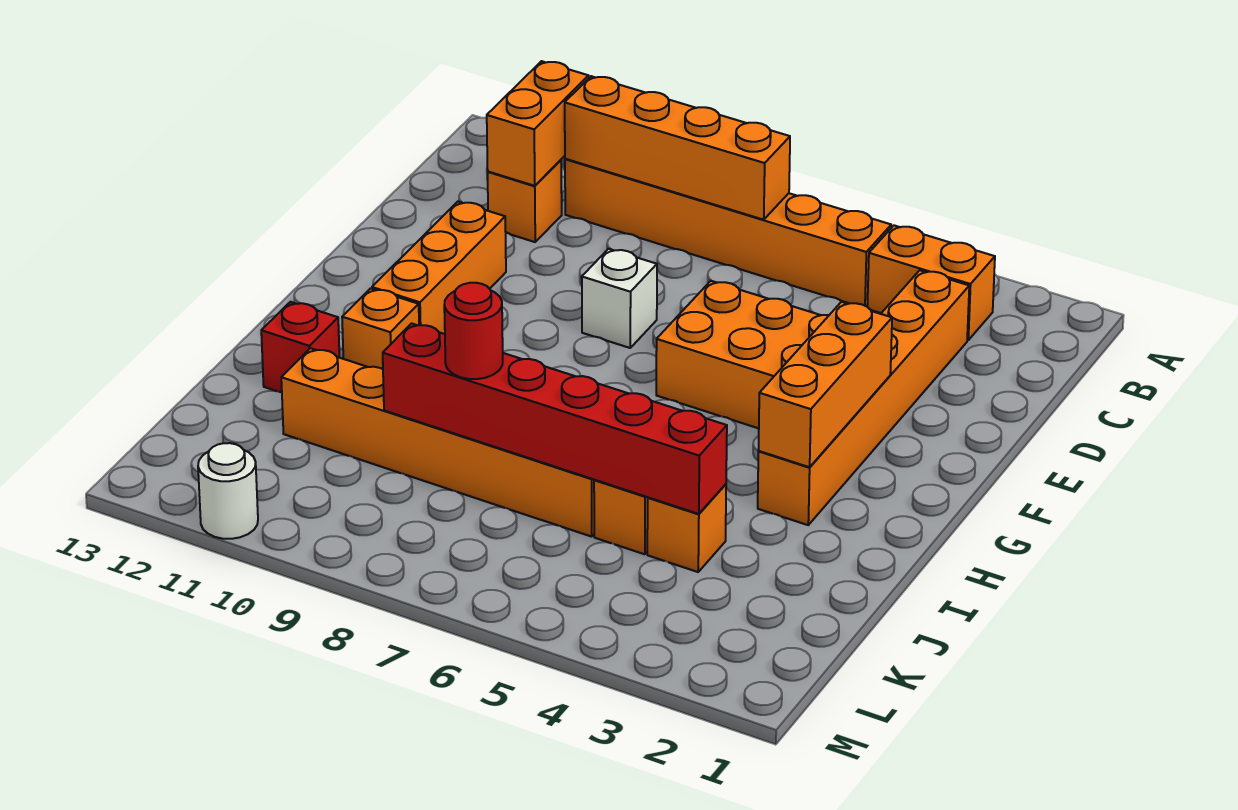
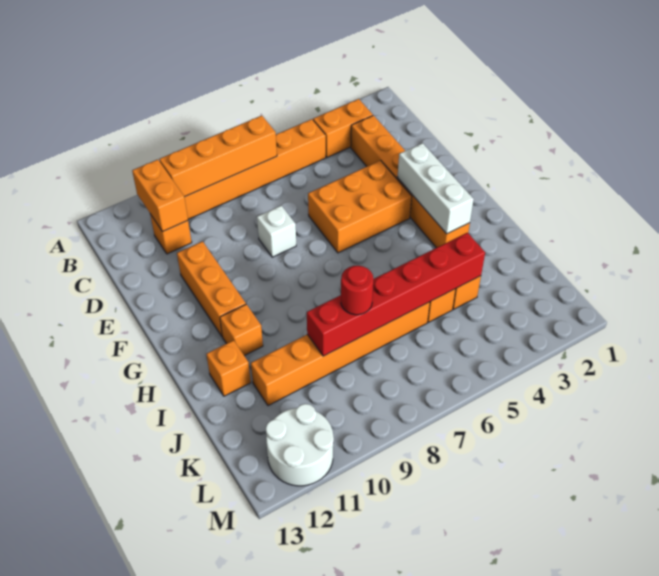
orange brick F3:H3 level 2 -> white brick F3:H3 level 2
red brick I12 level 1 -> orange brick I12 level 1
white round brick M11 level 1 -> white round brick L11:M12 level 1

